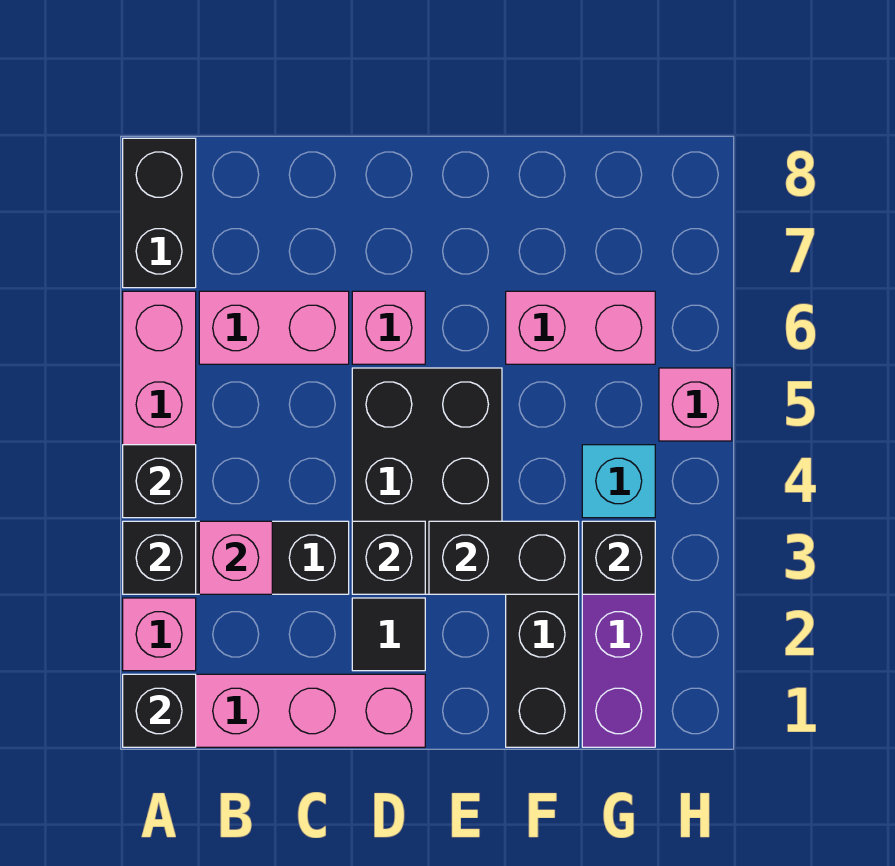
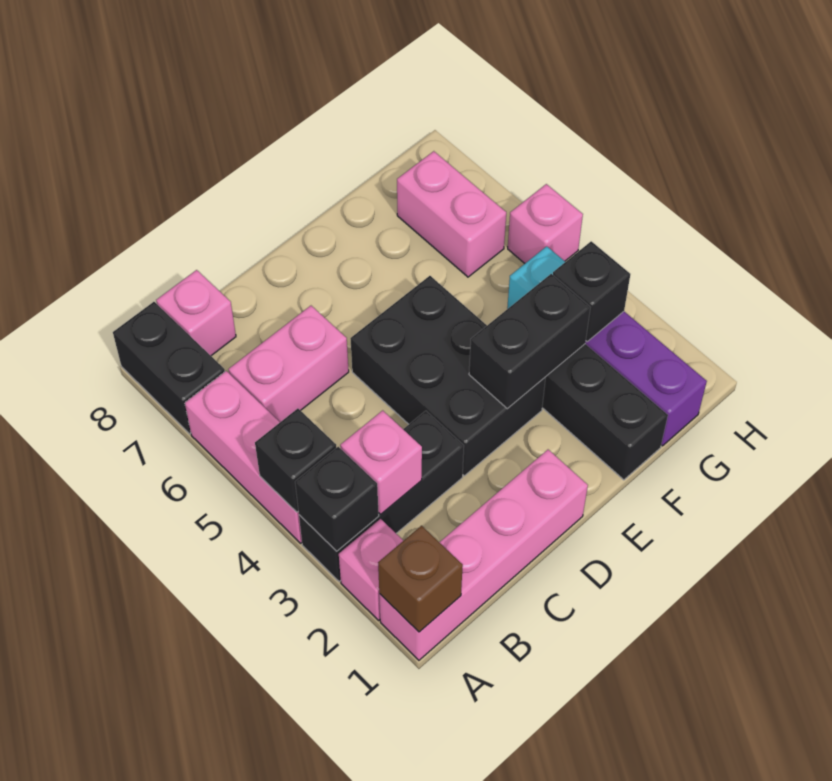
black brick A1 level 2 -> brown brick A1 level 2
black tile D2 level 1 -> none
black brick D3 level 2 -> none
pink brick D6 level 1 -> pink brick B8 level 1
pink brick F6:G6 level 1 -> pink brick G6:G7 level 1

